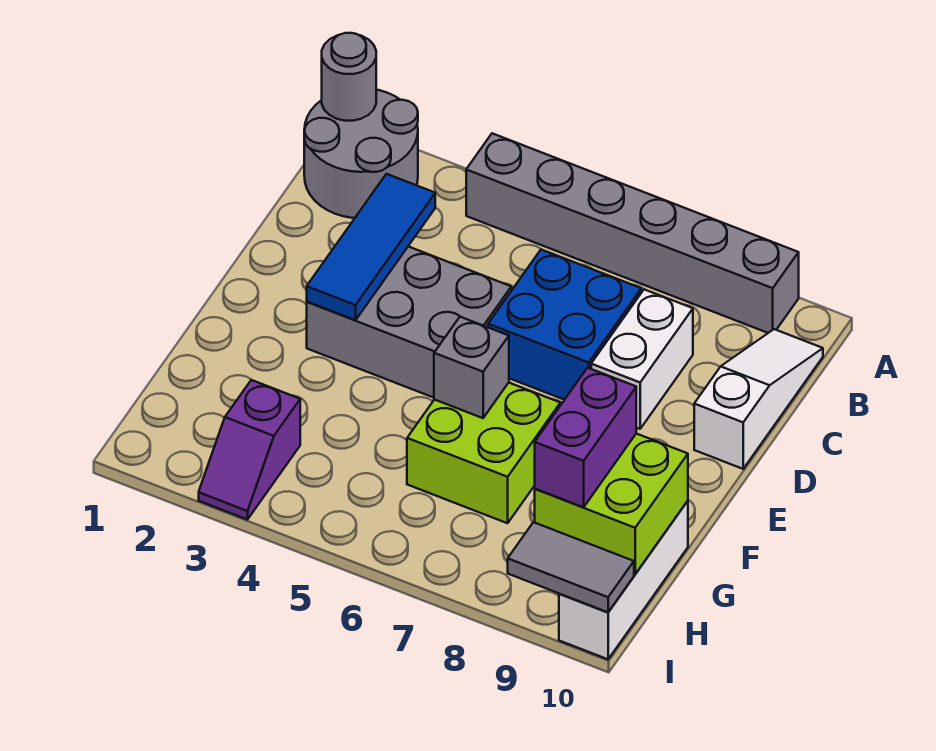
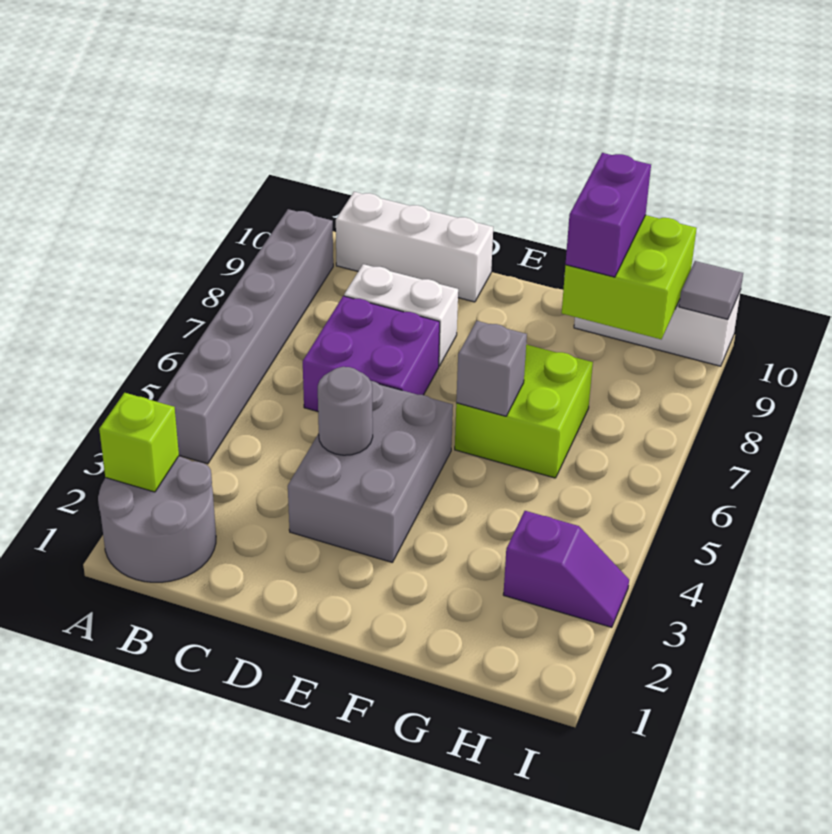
grey round brick A1 level 2 -> grey round brick D4 level 2
none -> lime brick A2 level 2
white slope B10:D10 level 1 top D -> white brick B10:D10 level 1
blue tile C3:E3 level 2 -> none
blue brick C6:D7 level 1 -> purple brick C6:D7 level 1
purple brick G9:H9 level 3 -> purple brick G9:G10 level 3
grey tile I9:I10 level 2 -> grey tile I10 level 2

